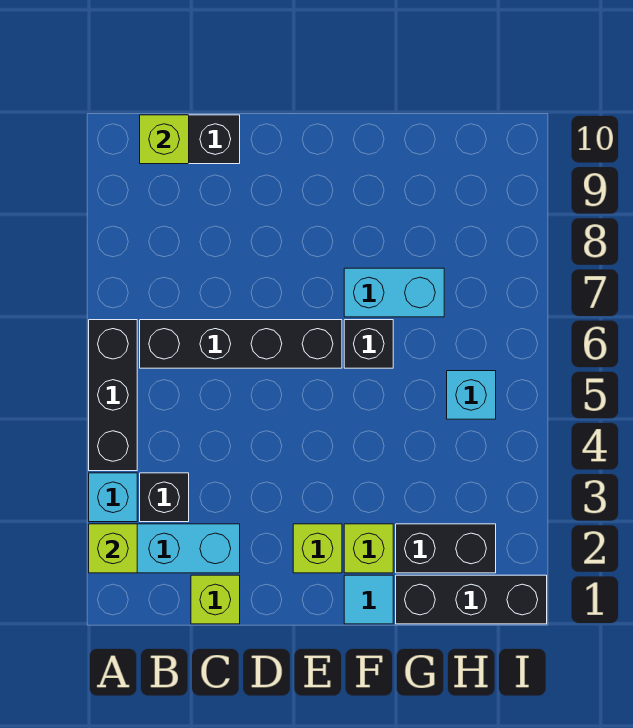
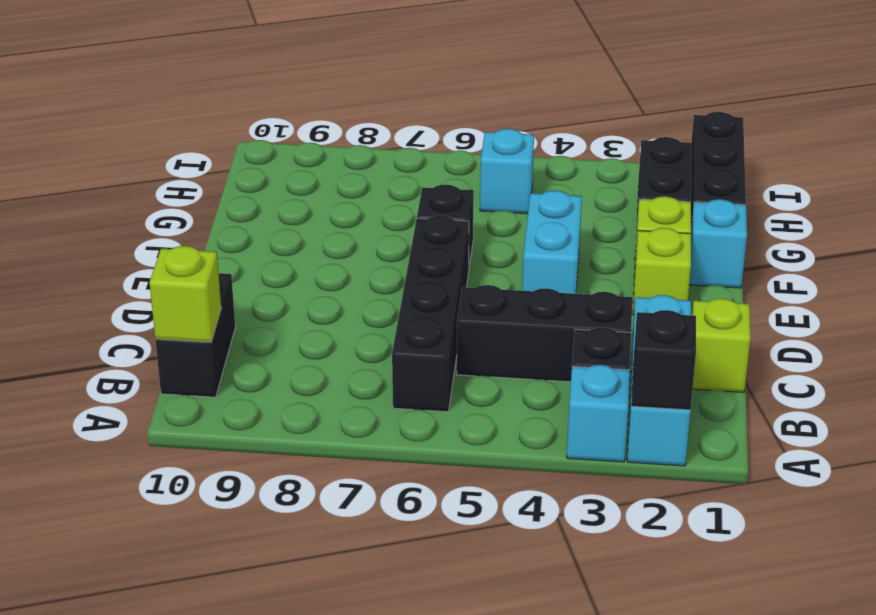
lime brick A2 level 2 -> black brick A2 level 2
black brick A4:A6 level 1 -> black brick C3:C5 level 1
cyan tile F1 level 1 -> cyan brick F1 level 1
cyan brick F7:G7 level 1 -> cyan brick E4:F4 level 1

